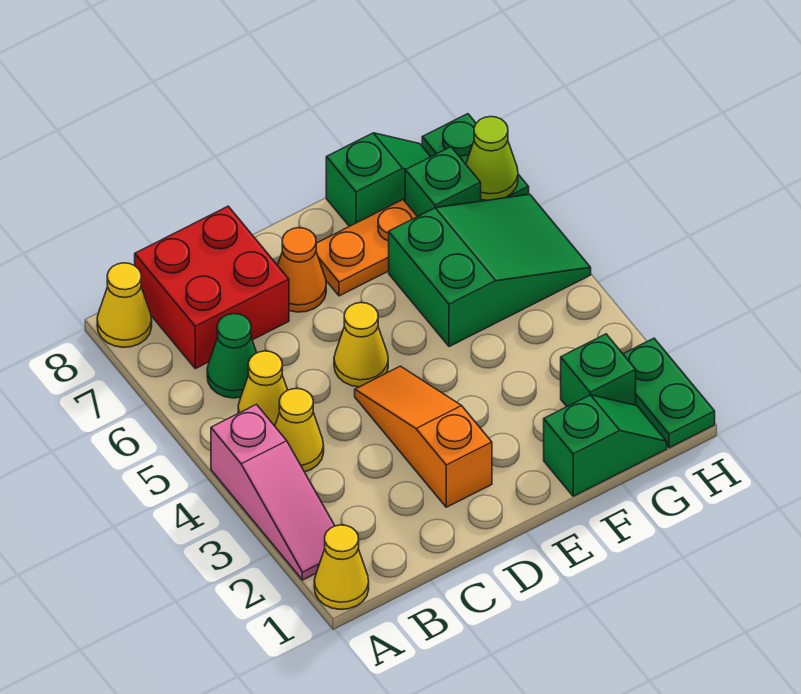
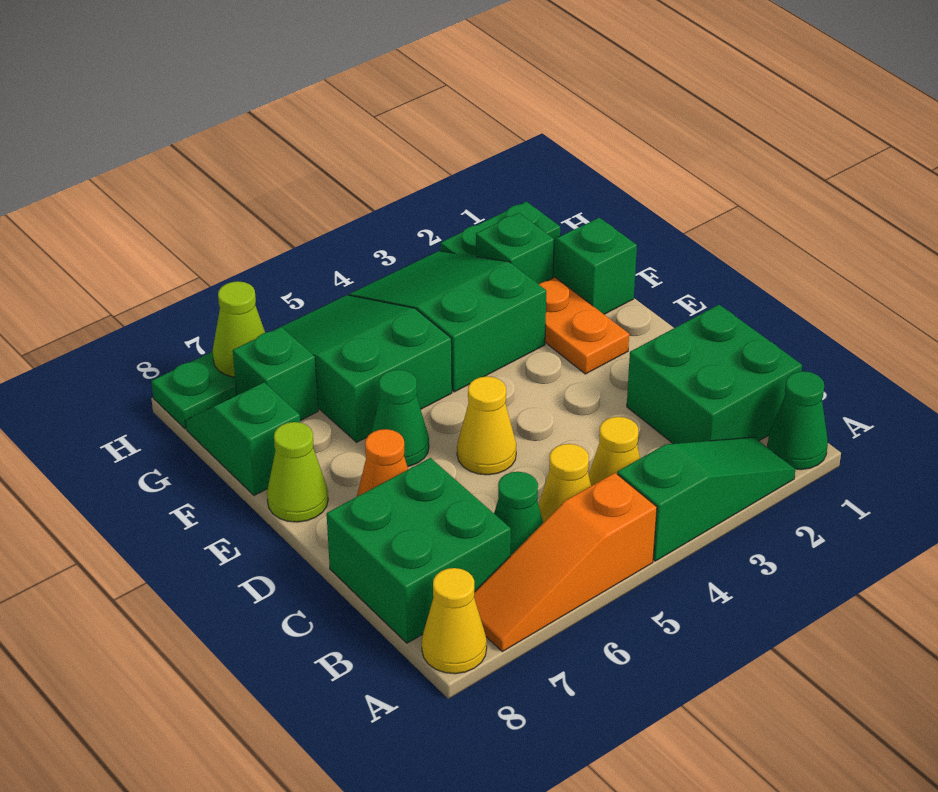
yellow cone A1 level 1 -> green cone A1 level 1
pink slope A2:A4 level 1 top 4 -> green slope A2:A4 level 1 top 4
none -> green brick B1:C2 level 1
red brick B7:C8 level 1 -> green brick B7:C8 level 1
orange slope D2:D4 level 1 top 2 -> orange slope A5:A7 level 1 top 5
none -> green cone E6 level 1
orange plate E7:F7 level 1 -> orange plate E2:F2 level 1
none -> lime cone E8 level 1
none -> green slope F3:H4 level 1 top F

